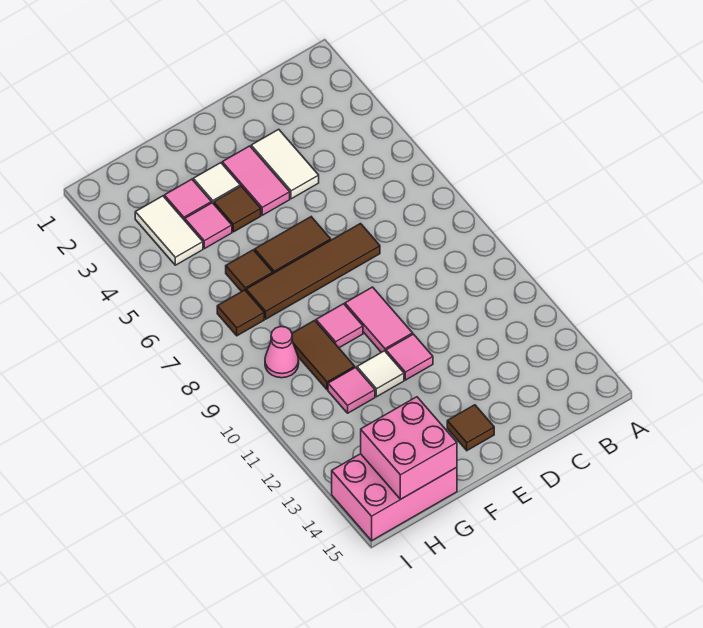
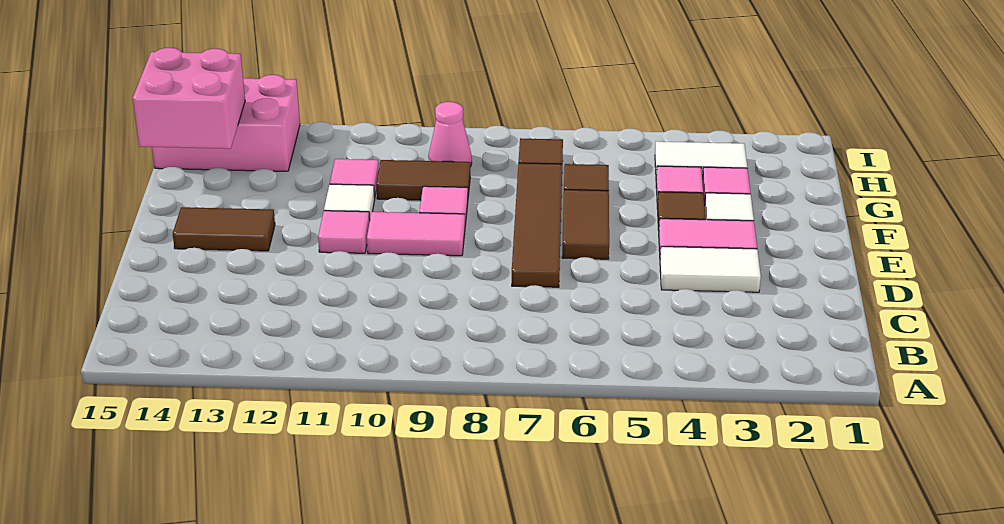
brown tile E14 level 1 -> brown tile E13:E14 level 1
pink brick G14:I15 level 1 -> pink brick H13:I15 level 1

